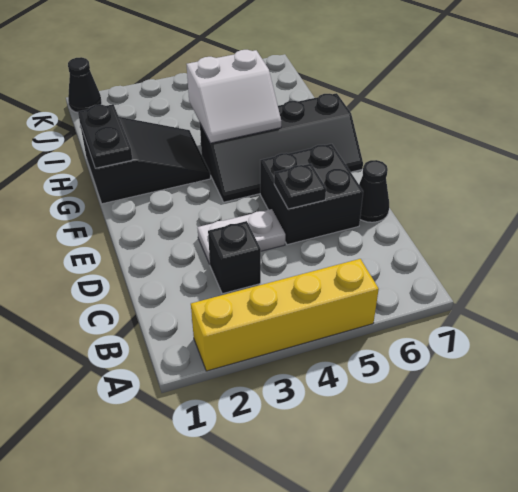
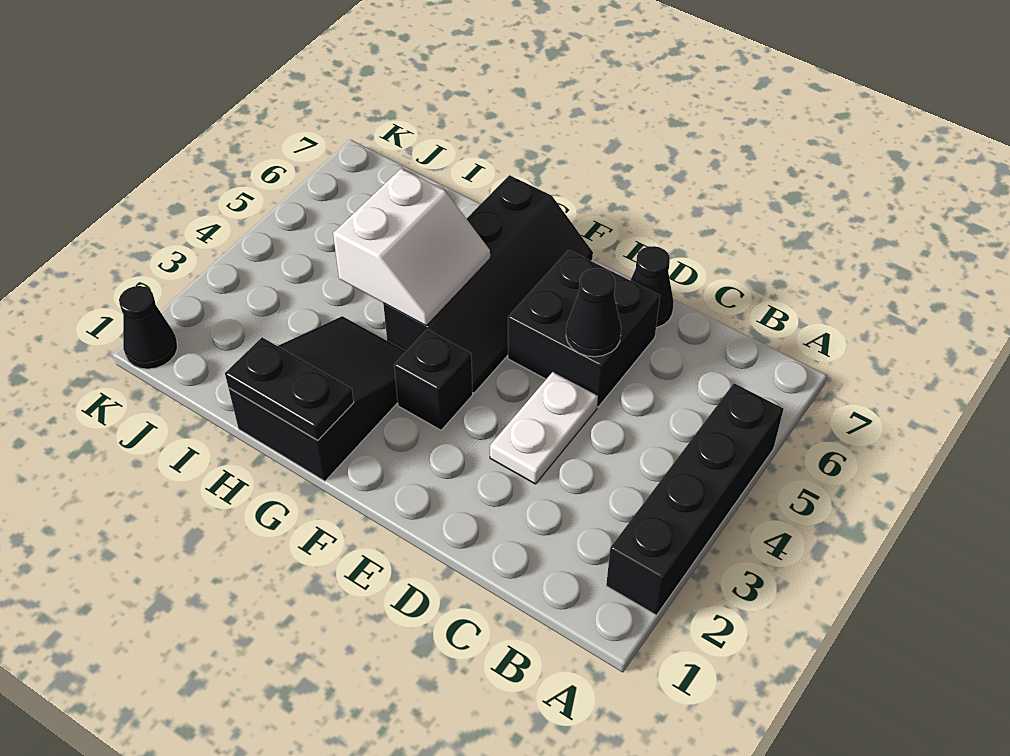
yellow brick A2:A5 level 1 -> black brick A2:A5 level 1
black brick C3 level 1 -> black brick F3 level 1
black plate D5 level 2 -> black cone D5 level 2

